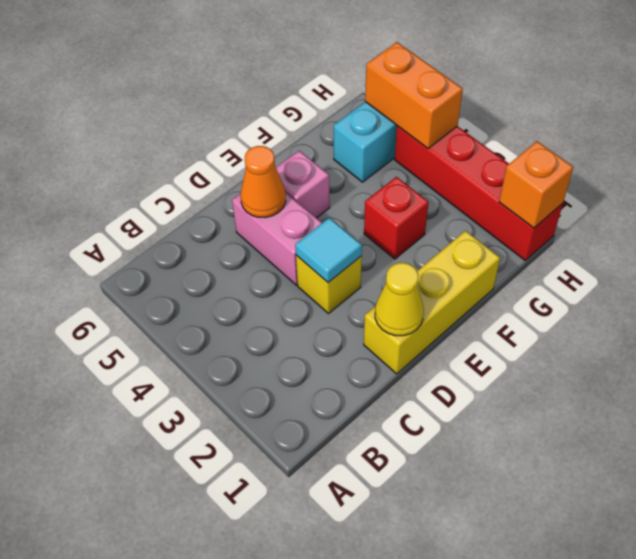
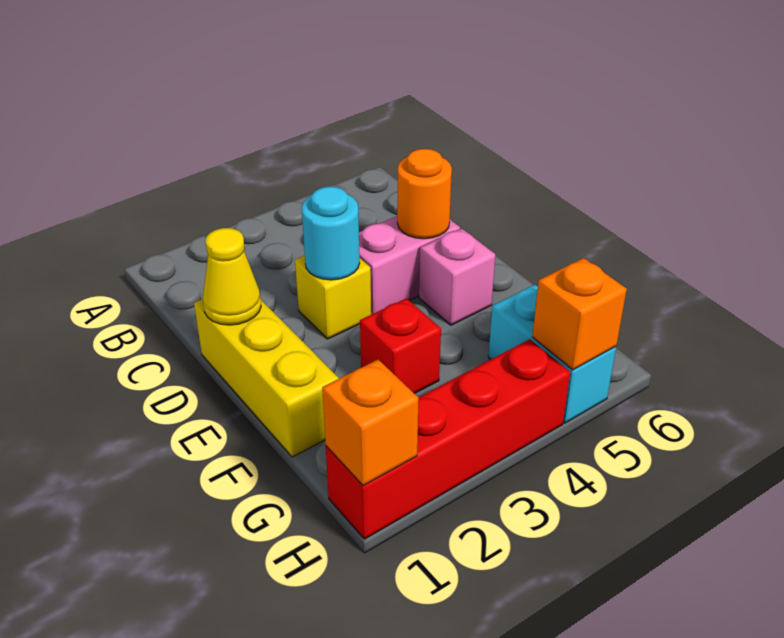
cyan tile D3 level 2 -> cyan round brick D3 level 2
orange cone D5 level 2 -> orange round brick D5 level 2
orange brick H4:H5 level 2 -> orange brick H5 level 2

